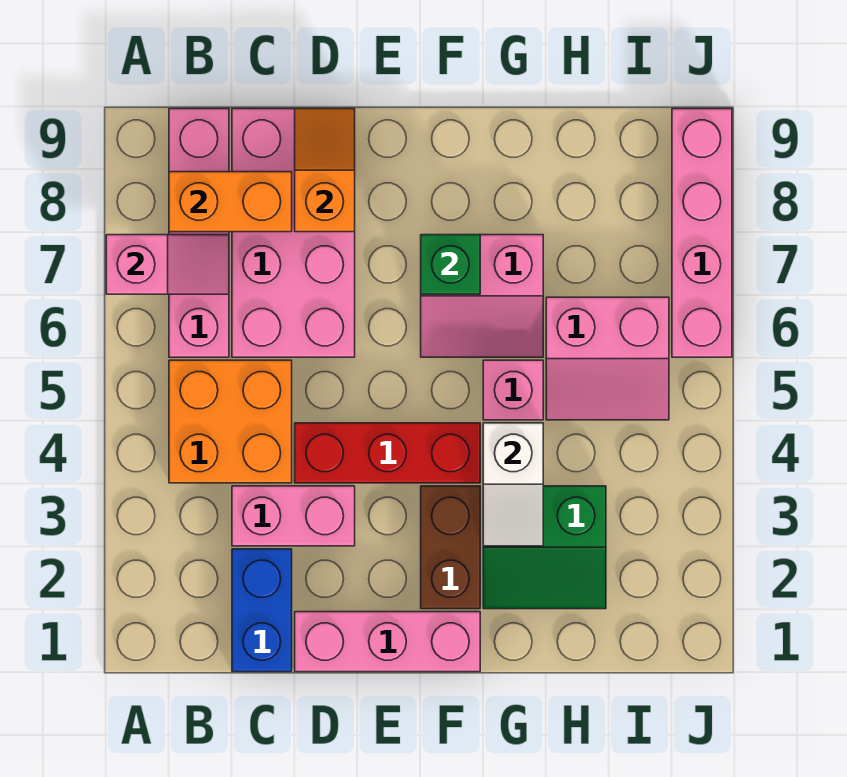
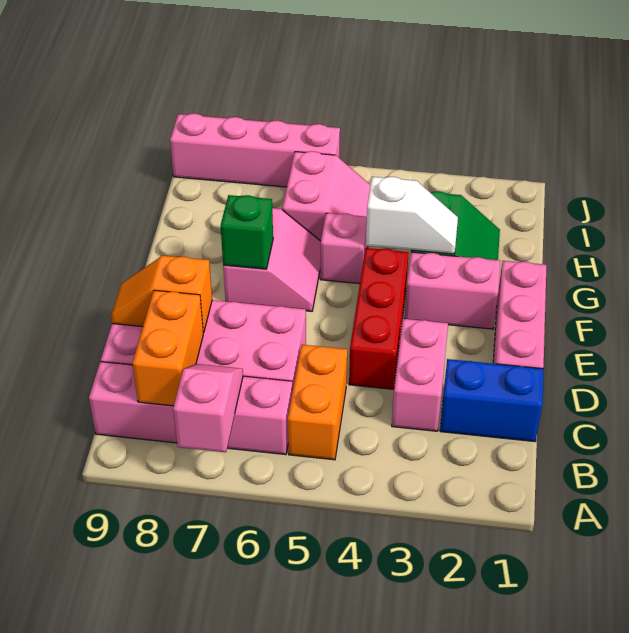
orange brick B4:C5 level 1 -> orange brick B5:C5 level 1
brown brick F2:F3 level 1 -> pink brick F2:F3 level 1

